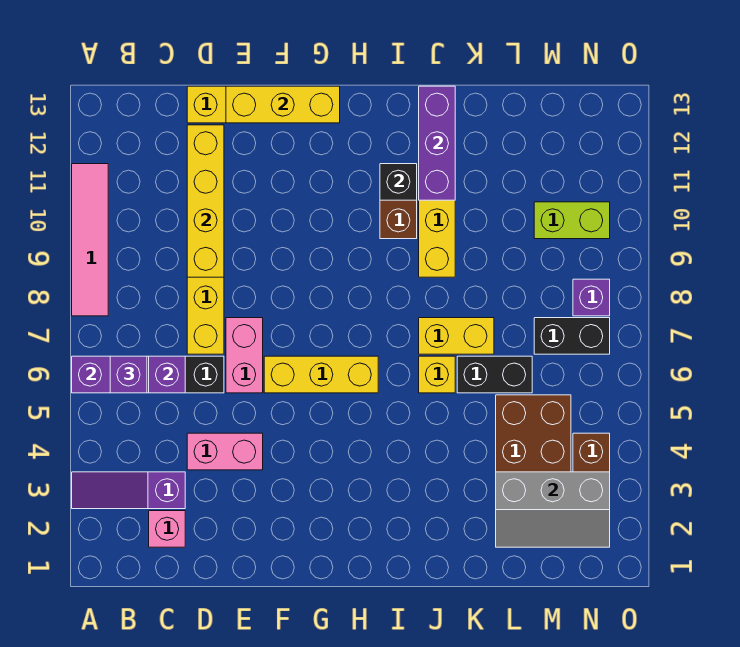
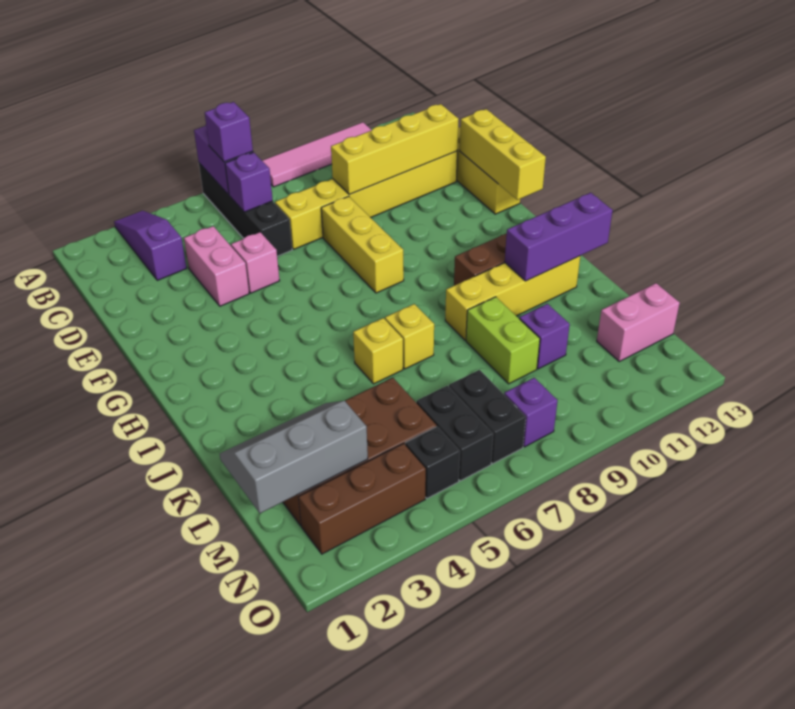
pink brick C2 level 1 -> pink brick E5 level 1
pink brick E6:E7 level 1 -> pink brick M12:M13 level 1
yellow brick F6:H6 level 1 -> yellow brick E8:G8 level 1
black brick I11 level 2 -> black brick N5 level 1
yellow brick J7:K7 level 1 -> yellow brick J7 level 1
black brick K6:L6 level 1 -> black brick M6:N6 level 1
grey slope L2:N3 level 2 top 3 -> grey slope L1:M3 level 2 top M
none -> purple brick L10 level 1
lime brick M10:N10 level 1 -> lime brick K9:L9 level 1

